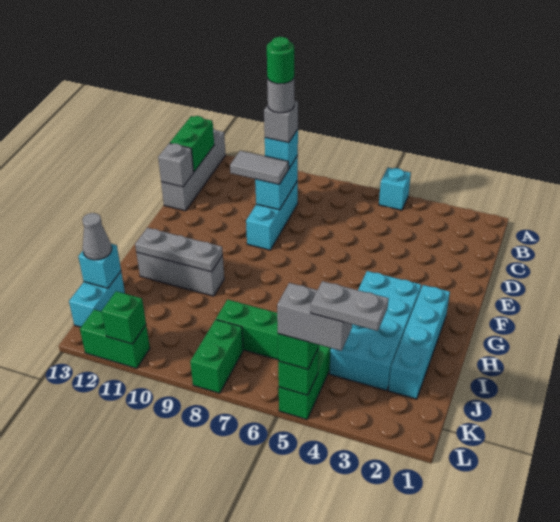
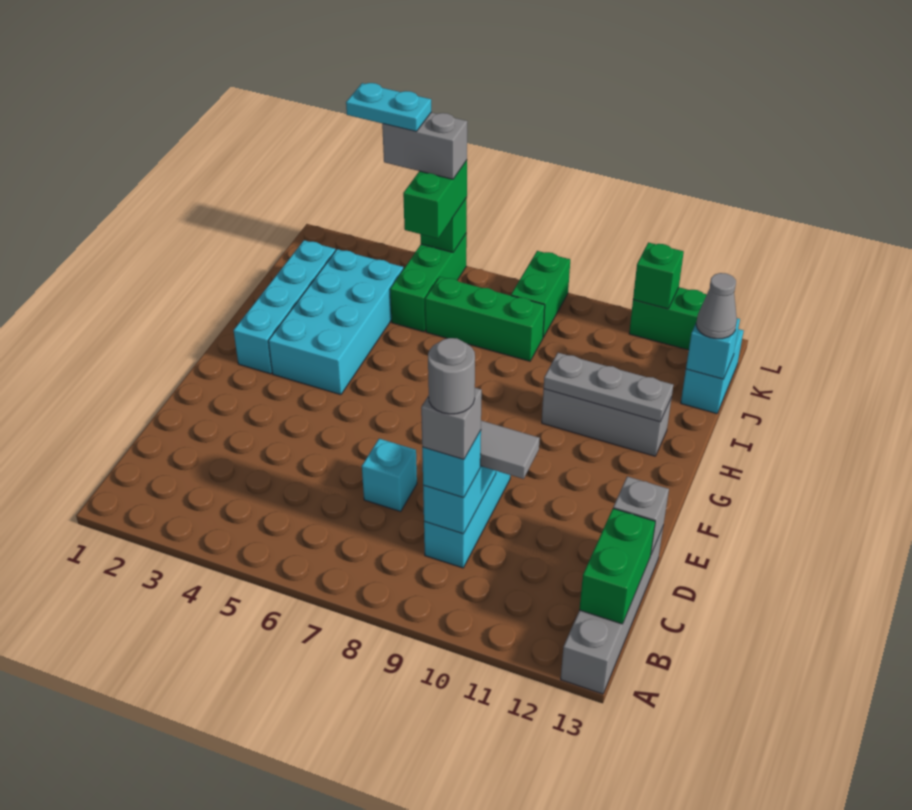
cyan brick A5 level 1 -> cyan brick D7 level 1
green round brick C9 level 6 -> none
grey plate L3:L4 level 5 -> cyan plate L3:L4 level 5

